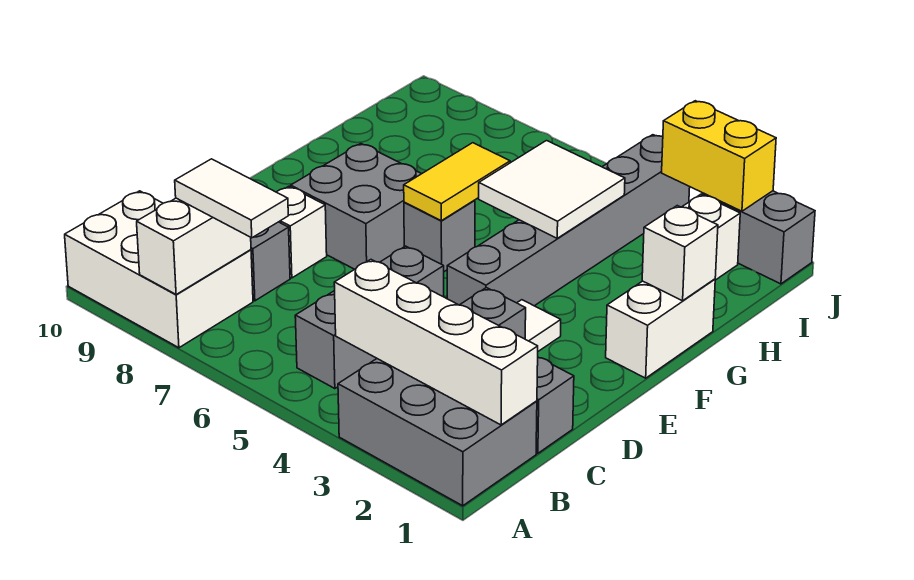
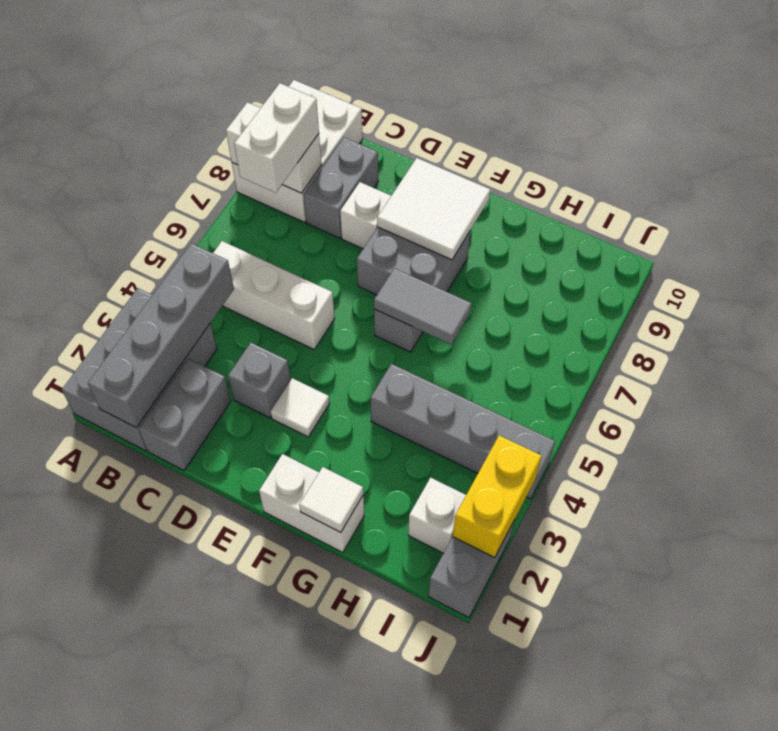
white brick B1:B4 level 2 -> grey brick B1:B4 level 2
grey brick B5:D5 level 1 -> white brick B5:D5 level 1
white tile B7:B8 level 3 -> white brick B7:B8 level 3
grey brick E4:J4 level 1 -> grey brick G4:J4 level 1
yellow tile F6:G6 level 2 -> grey tile F6:G6 level 2
white brick G1 level 2 -> white tile G1 level 2
white tile G4:H5 level 2 -> white tile E8:F9 level 2

